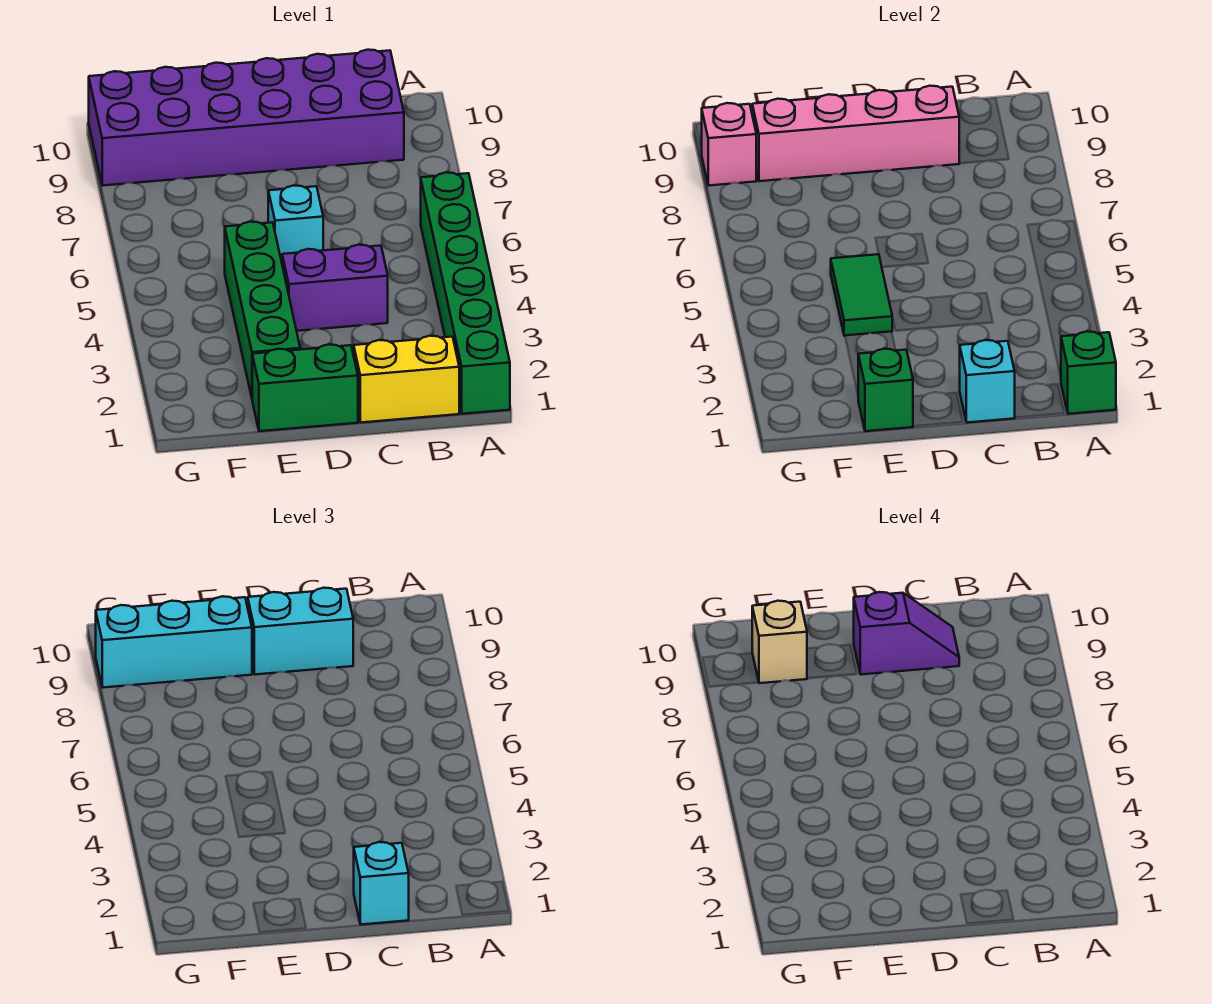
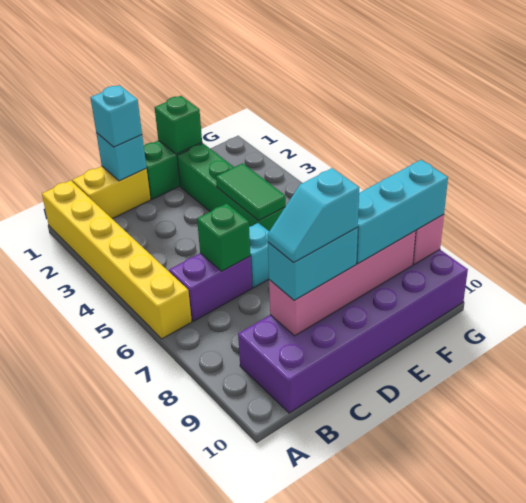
green brick A1:A6 level 1 -> yellow brick A1:A6 level 1
green brick A1 level 2 -> green brick C6 level 2
purple brick C4:D4 level 1 -> purple brick B6:C6 level 1
purple slope C9:D9 level 4 top D -> cyan slope C9:D9 level 4 top D
tan brick F9 level 4 -> none

